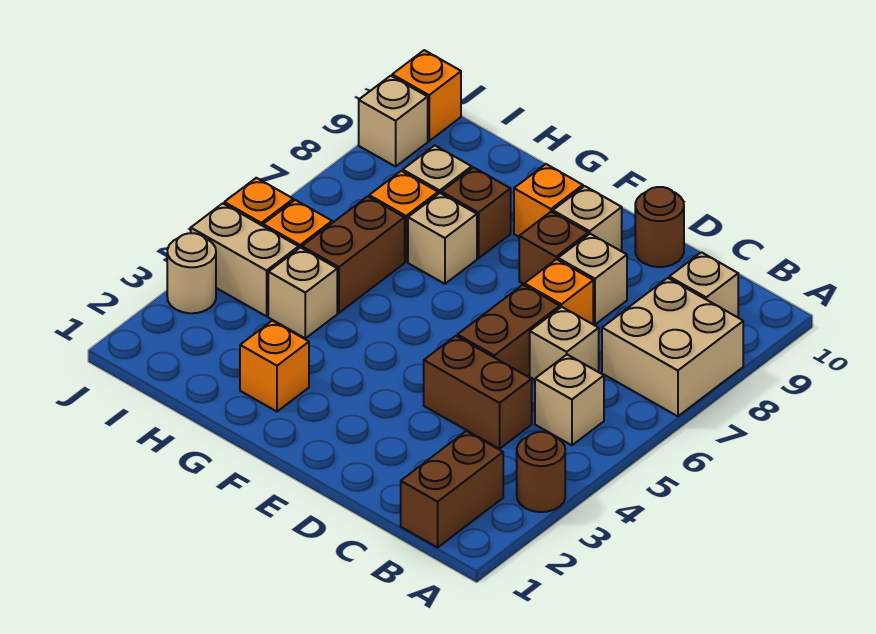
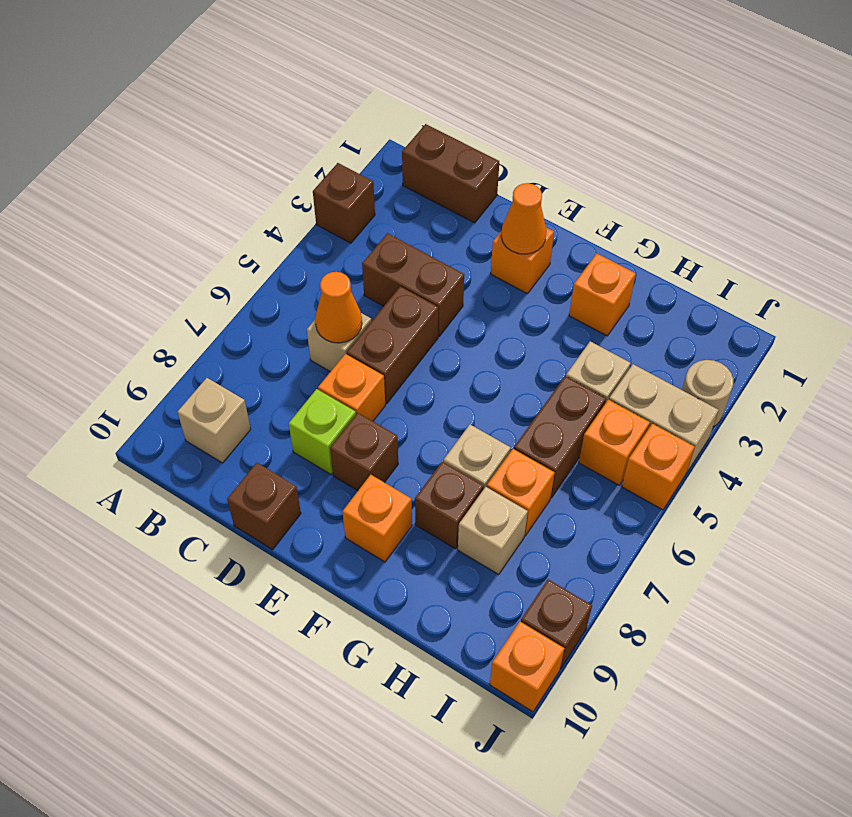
brown round brick A3 level 1 -> brown brick A3 level 1
tan brick A7:B8 level 1 -> none
brown brick B1:B2 level 1 -> brown brick B1:C1 level 1
tan brick B5 level 1 -> none
none -> orange cone C6 level 2
tan brick D8 level 1 -> lime brick D8 level 1
brown round brick D10 level 1 -> brown brick D10 level 1
none -> orange brick E2 level 1
none -> orange cone E2 level 2
tan brick E9 level 1 -> none
tan brick J9 level 1 -> brown brick J9 level 1

